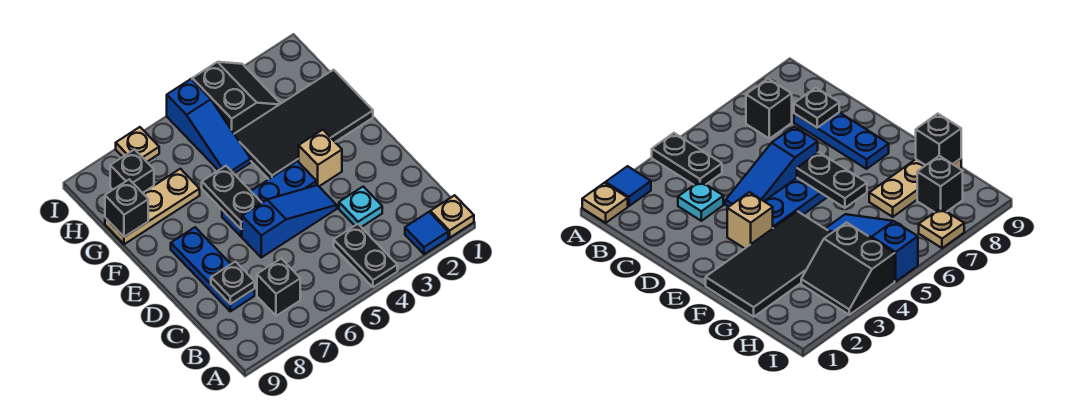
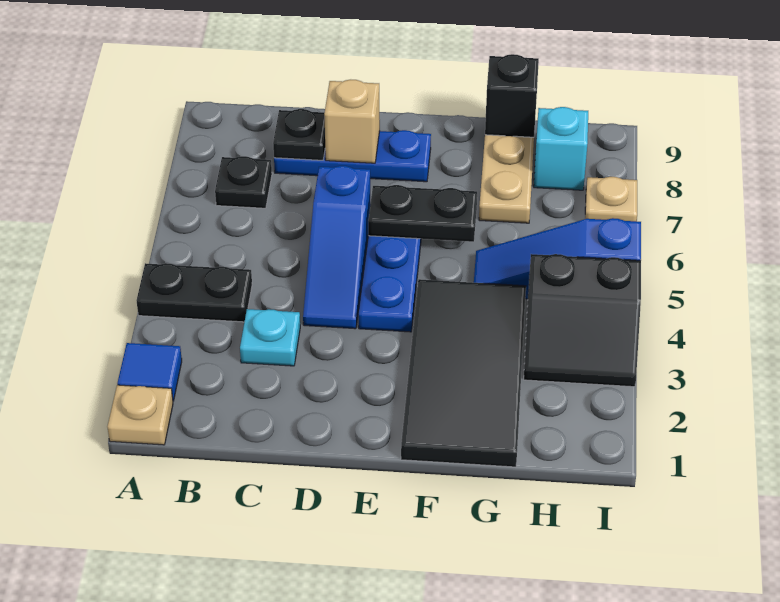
black brick B7 level 1 -> black plate B7 level 1
tan brick E3 level 1 -> tan brick D8 level 2
black brick H8 level 1 -> cyan brick H8 level 1

